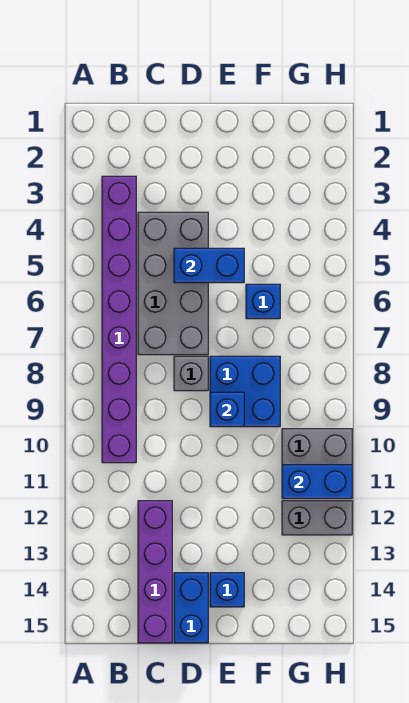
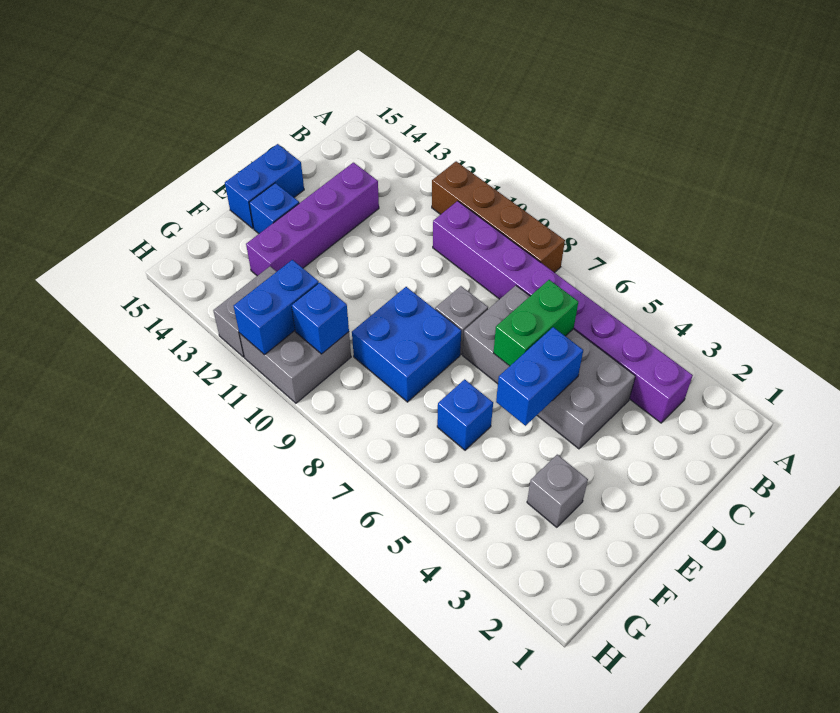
none -> brown brick A8:A11 level 1
none -> green brick C6:D6 level 2
purple brick C12:C15 level 1 -> purple brick C13:F13 level 1
blue brick D14:D15 level 1 -> blue brick D15:E15 level 1
blue brick E9 level 2 -> blue brick G10 level 2
none -> grey brick F3 level 1

